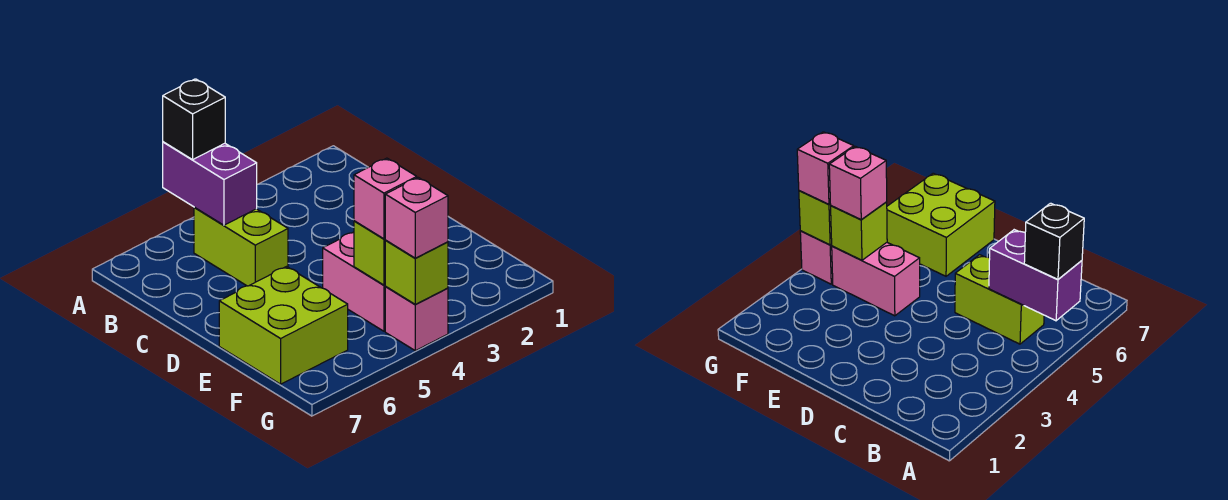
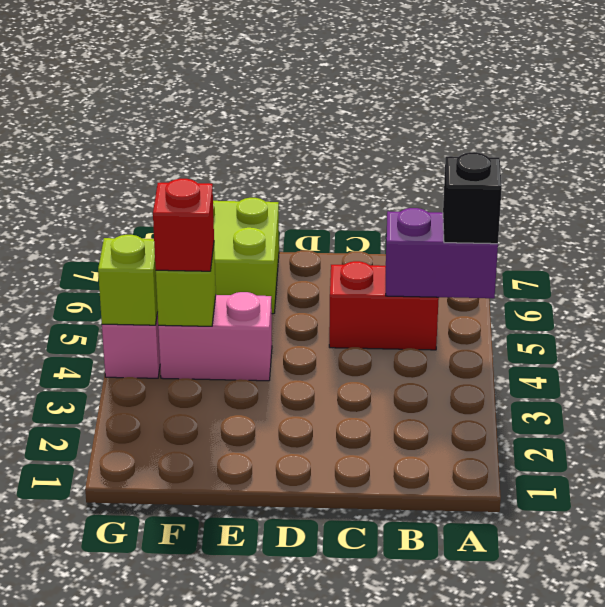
lime brick B5:C5 level 1 -> red brick B5:C5 level 1
pink brick F4 level 3 -> red brick F4 level 3
pink brick G4 level 3 -> none

